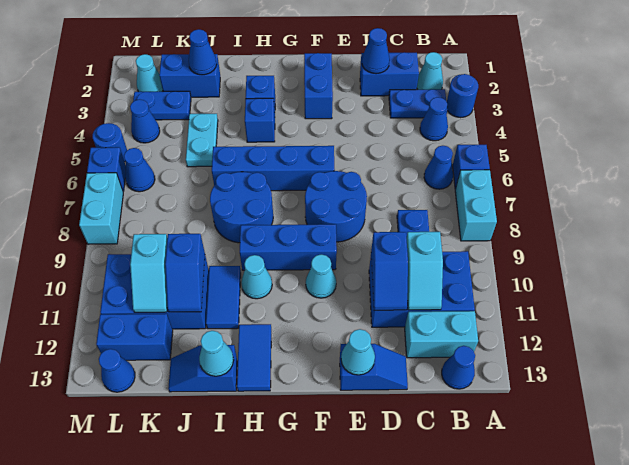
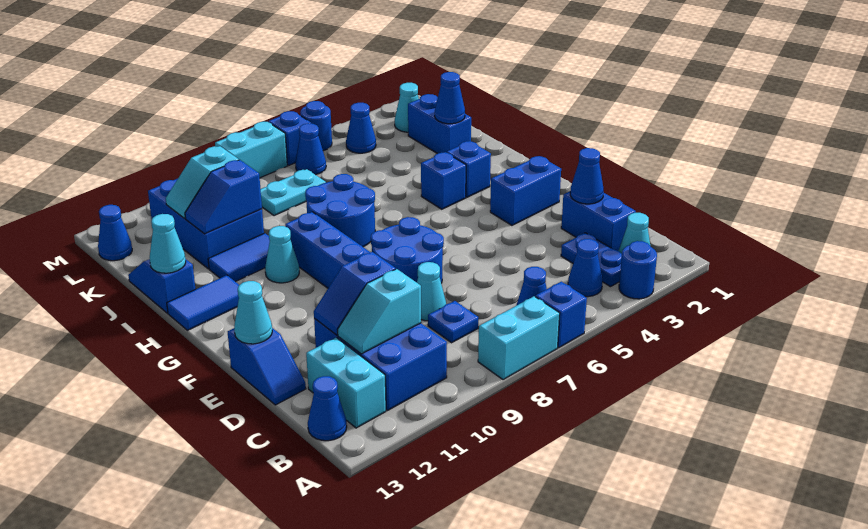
blue brick F6:I6 level 1 -> none
cyan cone F10 level 1 -> cyan cone D8 level 1
cyan plate J4:J5 level 1 -> cyan plate K7:K8 level 1
blue plate K3:L3 level 1 -> none
blue brick K12:L12 level 1 -> none

